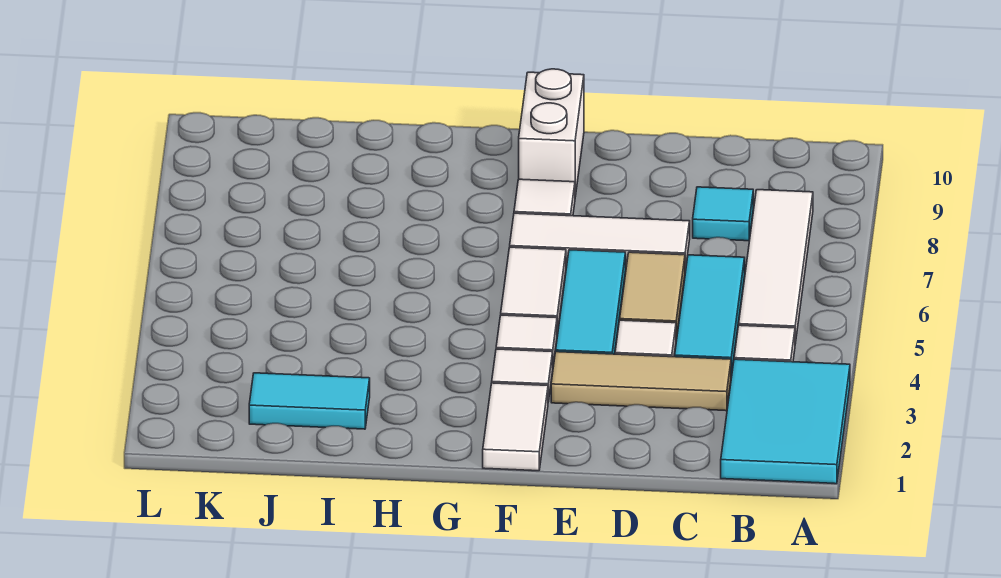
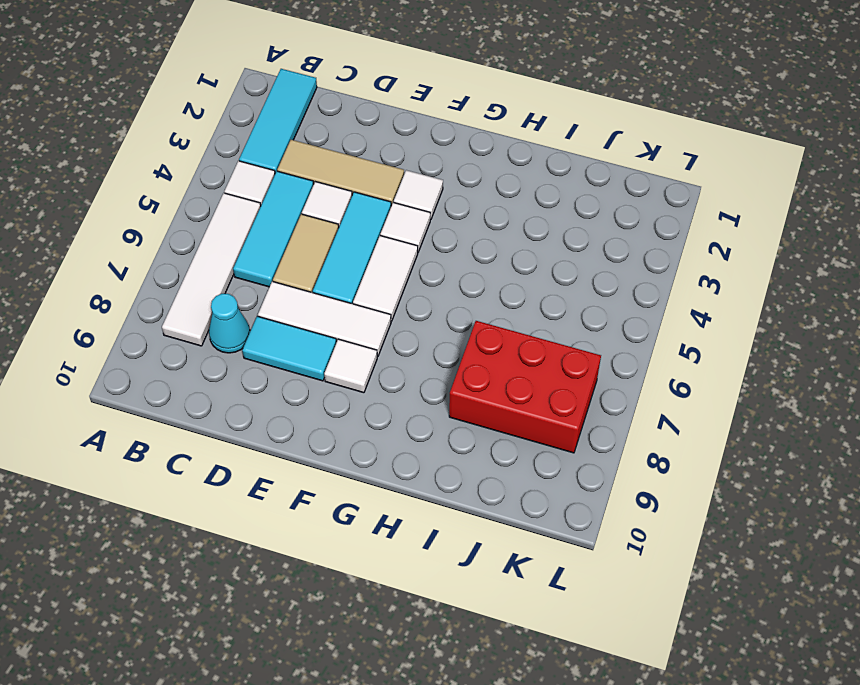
cyan tile A1:B3 level 1 -> cyan tile B1:B3 level 1
cyan tile C8 level 1 -> cyan cone C8 level 1
white tile F1:F2 level 1 -> none
white brick F9:F10 level 1 -> none
cyan tile I2:J2 level 1 -> cyan tile D8:E8 level 1
none -> red brick I7:K8 level 1

